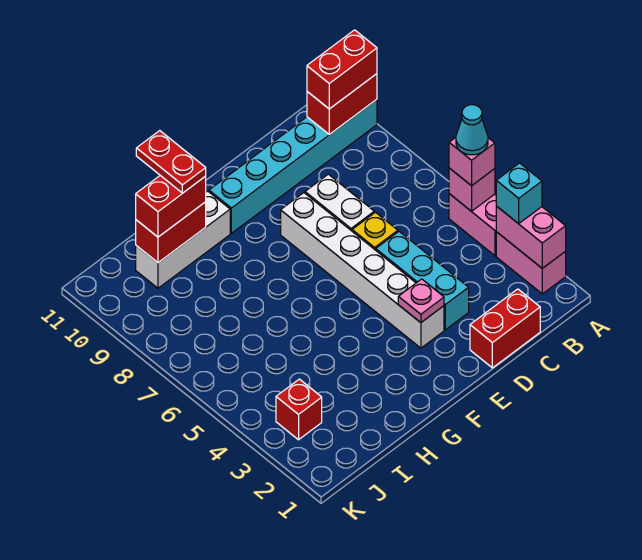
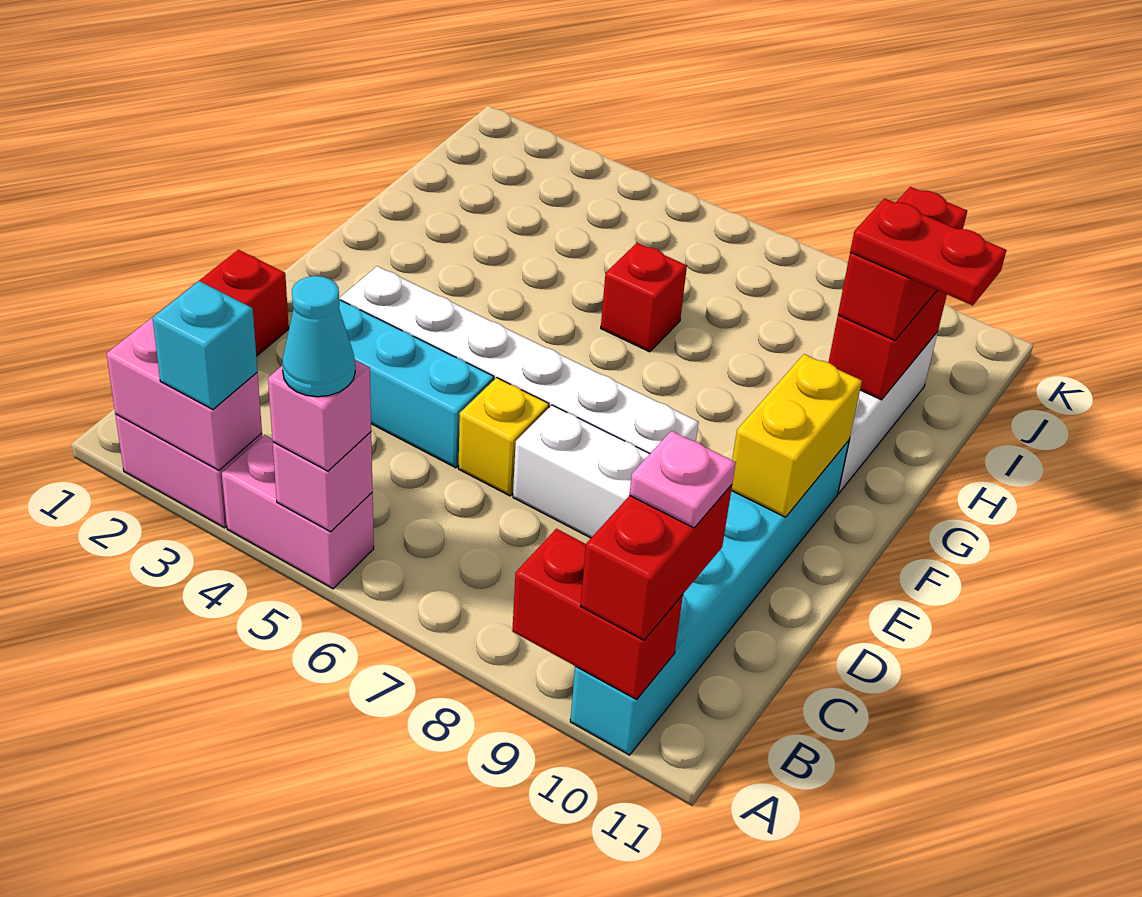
red brick A10:B10 level 2 -> red brick A9:A10 level 2
pink plate E3 level 2 -> pink plate B10 level 4
none -> yellow brick E10:F10 level 2
red brick J3 level 1 -> red brick H6 level 1

